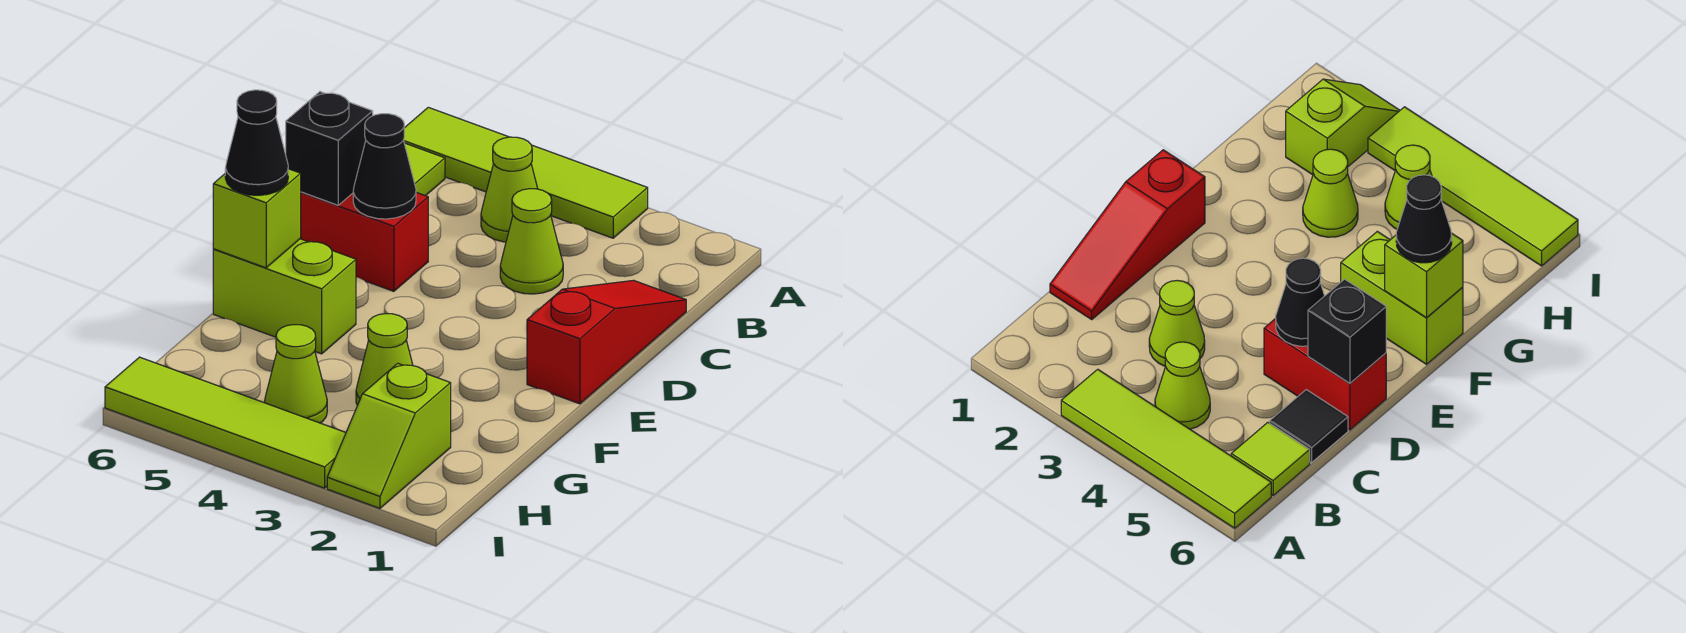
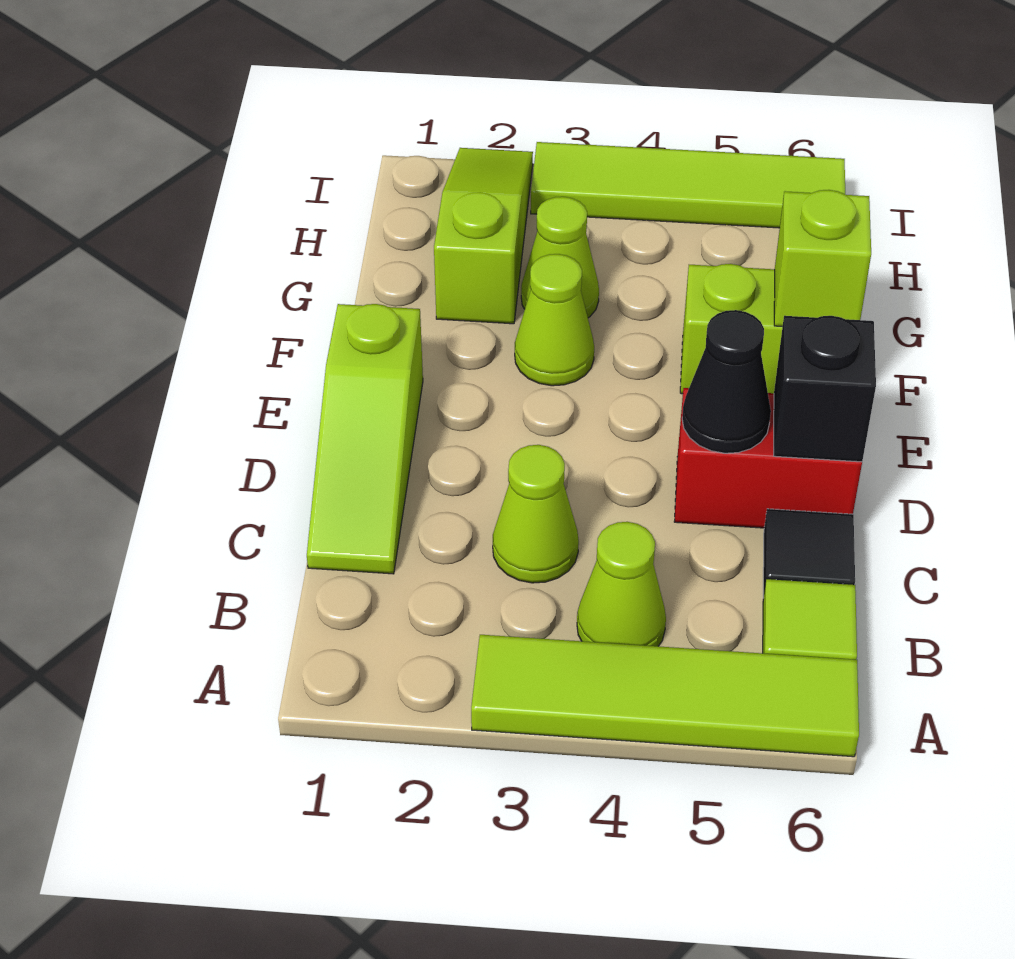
red slope C1:E1 level 1 top E -> lime slope C1:E1 level 1 top E
black cone F6 level 3 -> none
lime slope H2:I2 level 1 top H -> lime slope G2:I2 level 1 top G
lime cone H4 level 1 -> lime cone F3 level 1

